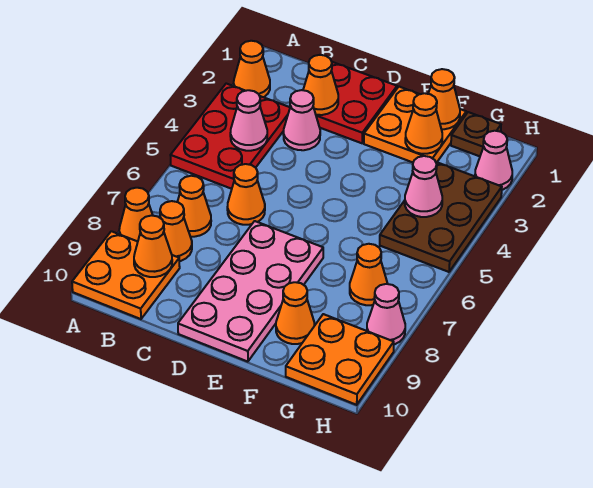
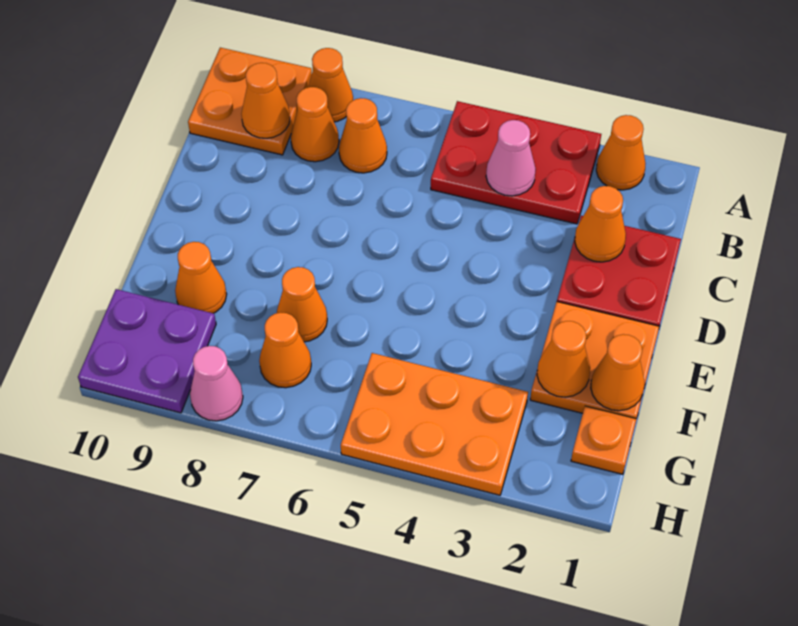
pink cone C3 level 1 -> none
orange cone C6 level 1 -> orange cone F7 level 1
pink plate D7:E10 level 1 -> none
brown plate G1 level 1 -> orange plate G1 level 1
brown plate G3:H5 level 1 -> orange plate G3:H5 level 1
pink cone G4 level 2 -> none
orange plate G9:H10 level 1 -> purple plate G9:H10 level 1
pink cone H2 level 1 -> none

